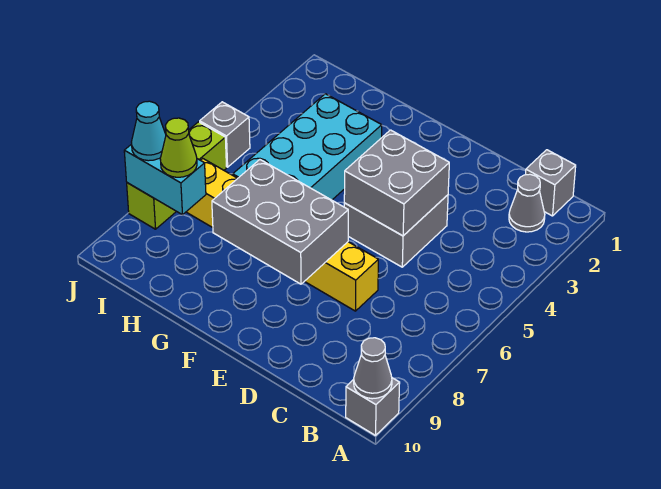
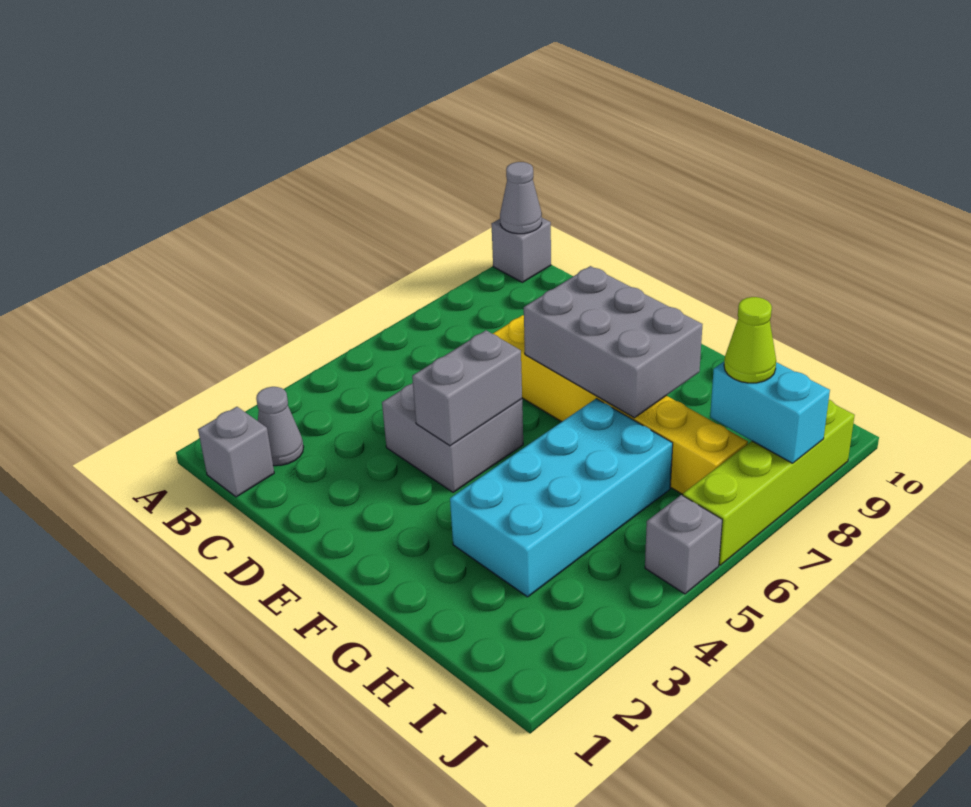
grey brick D4:E5 level 2 -> grey brick E4:E5 level 2
lime brick J6:J8 level 1 -> lime brick J6:J9 level 1
cyan cone J8 level 3 -> none

